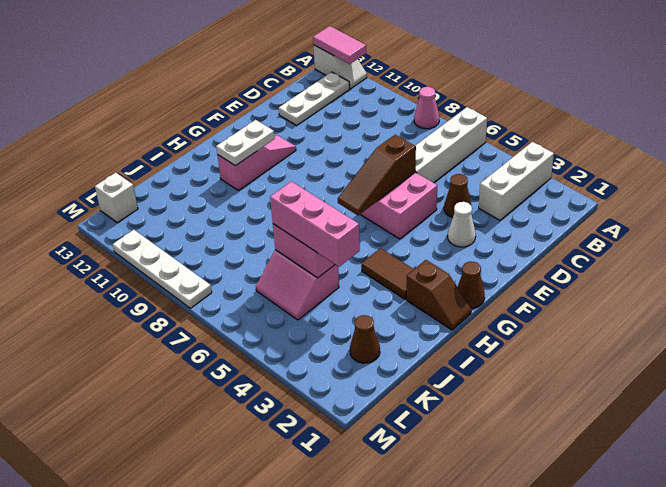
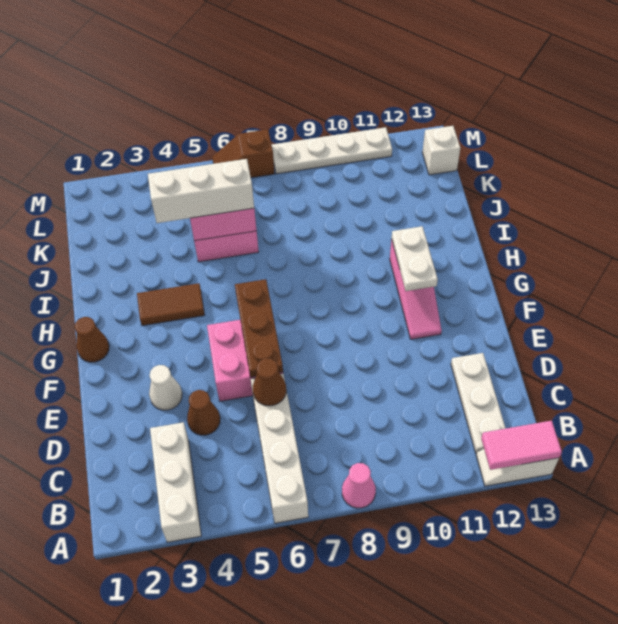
brown slope E6:G6 level 2 top E -> brown plate E6:G6 level 2
brown slope H1:H2 level 1 top 2 -> brown slope M6:M7 level 1 top 7
pink brick J4:J6 level 3 -> white brick J4:J6 level 3
brown cone K2 level 1 -> brown cone D6 level 2

